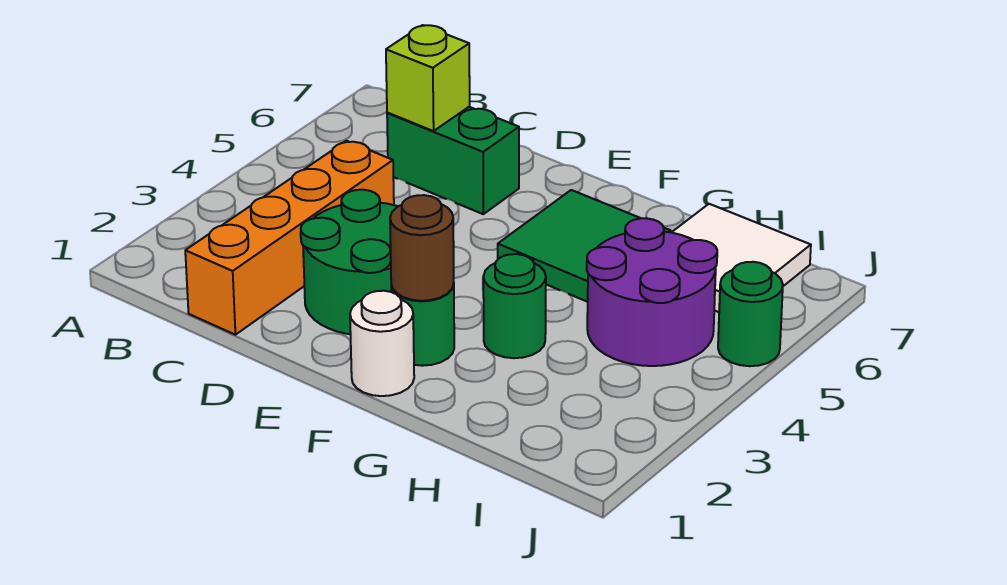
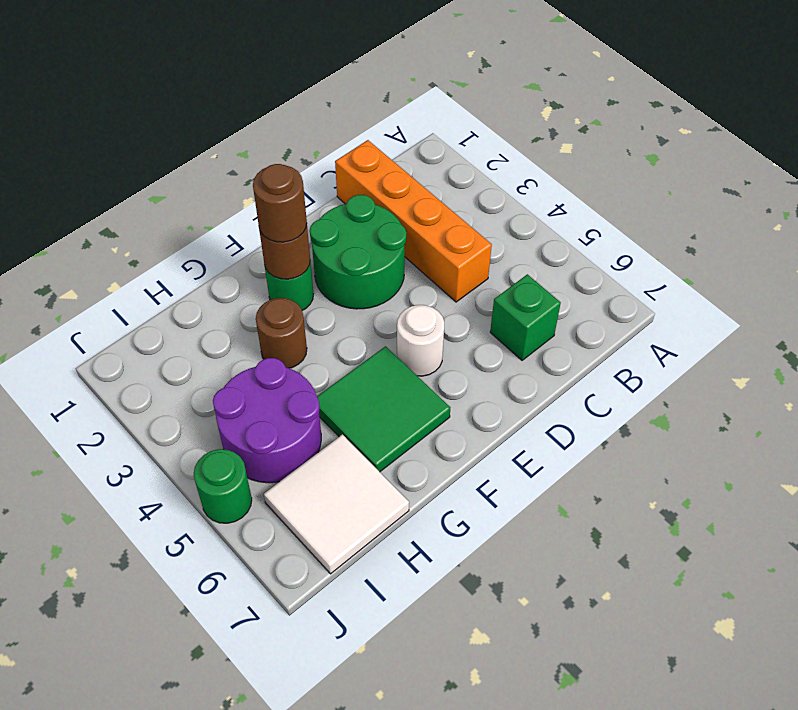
green brick C6:D6 level 1 -> green brick C6 level 1
lime brick C6 level 2 -> none
white round brick F1 level 1 -> white round brick E5 level 1
none -> brown round brick F2 level 3
green round brick G3 level 1 -> brown round brick G3 level 1

